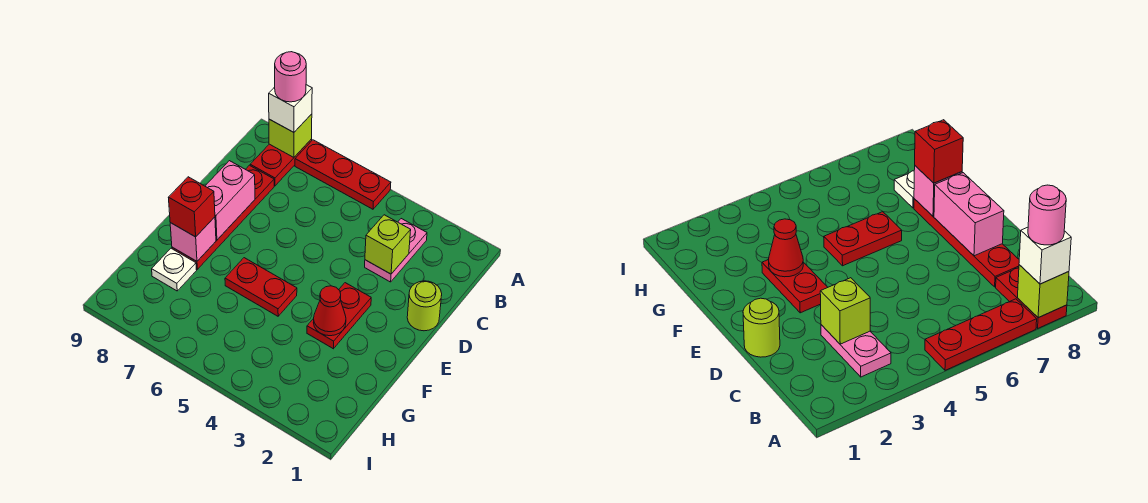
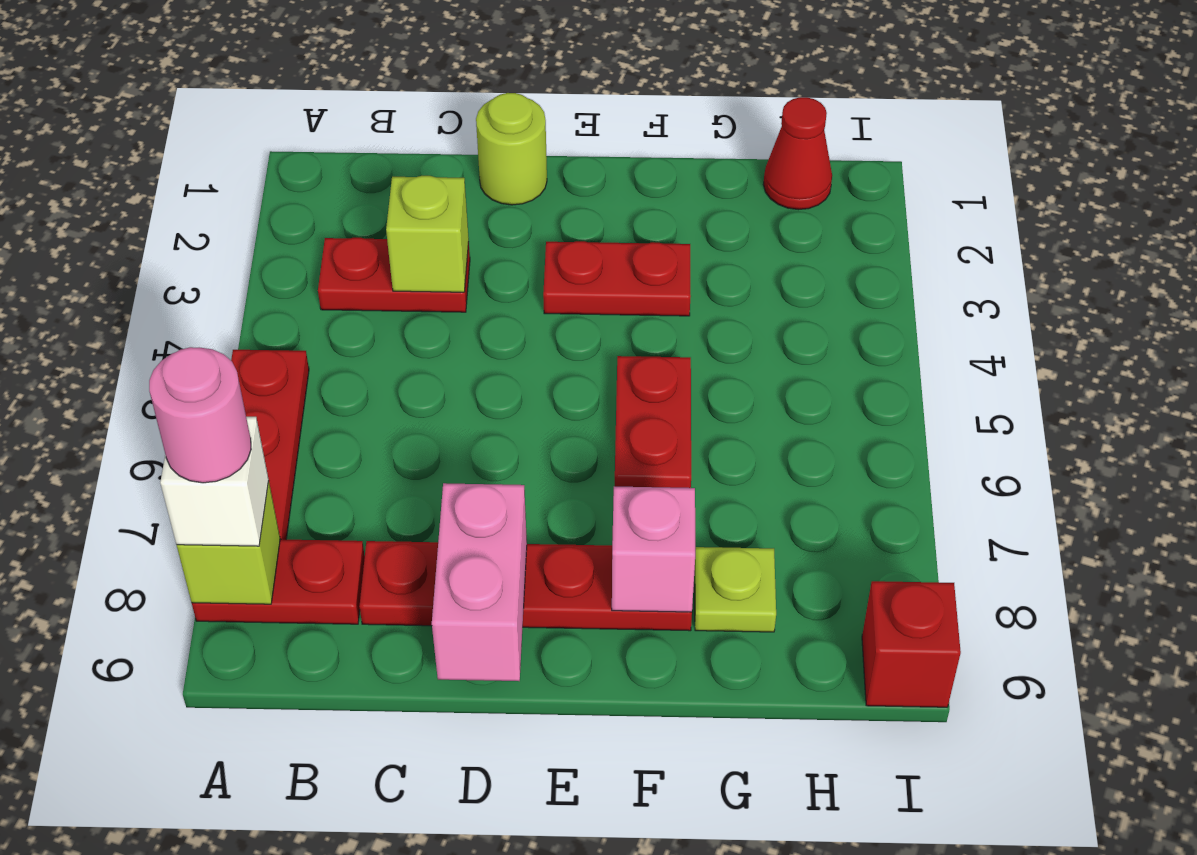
pink plate B3:C3 level 1 -> red plate B3:C3 level 1
pink brick D8:E8 level 2 -> pink brick D8:D9 level 2
red cone F3 level 2 -> red cone H1 level 1
red brick F8 level 3 -> red brick I9 level 1
white plate G8 level 1 -> lime plate G8 level 1

